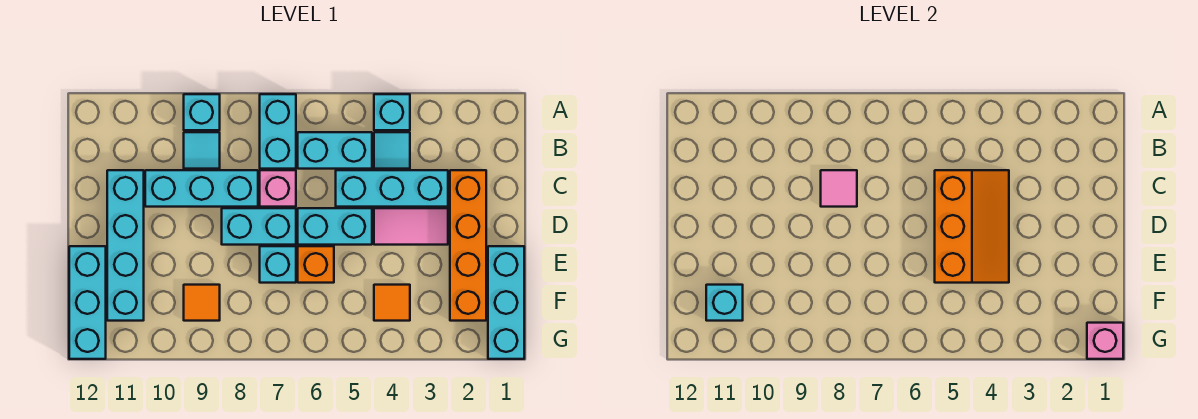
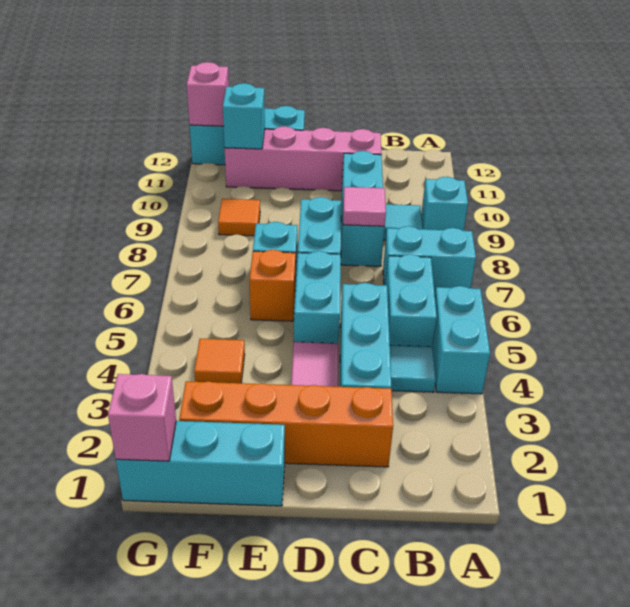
cyan brick A4 level 1 -> cyan brick A4:A5 level 1
orange slope C4:E5 level 2 top 5 -> none
pink brick C7 level 1 -> pink brick G12 level 2
cyan brick C11:F11 level 1 -> pink brick C11:F11 level 1

